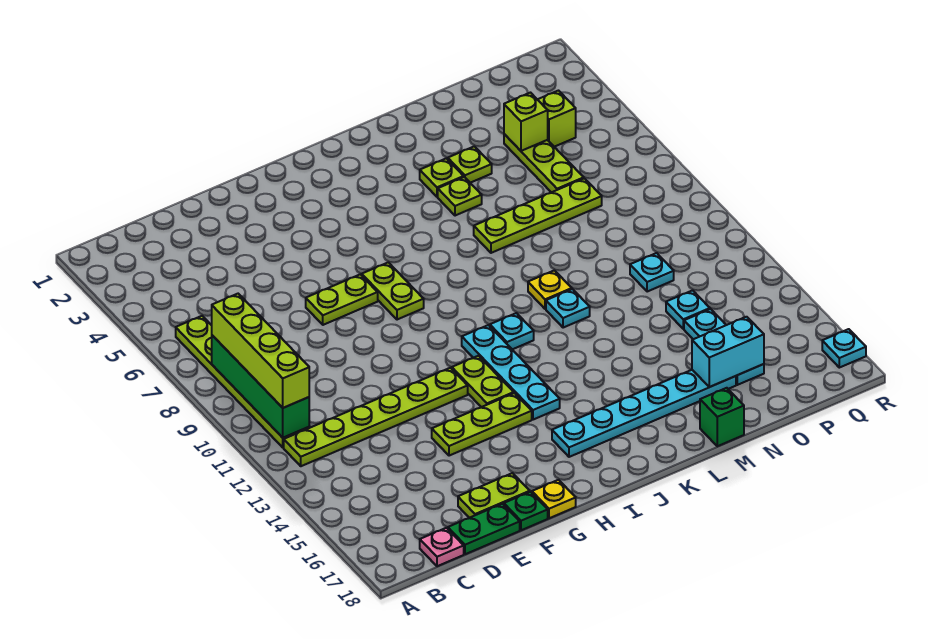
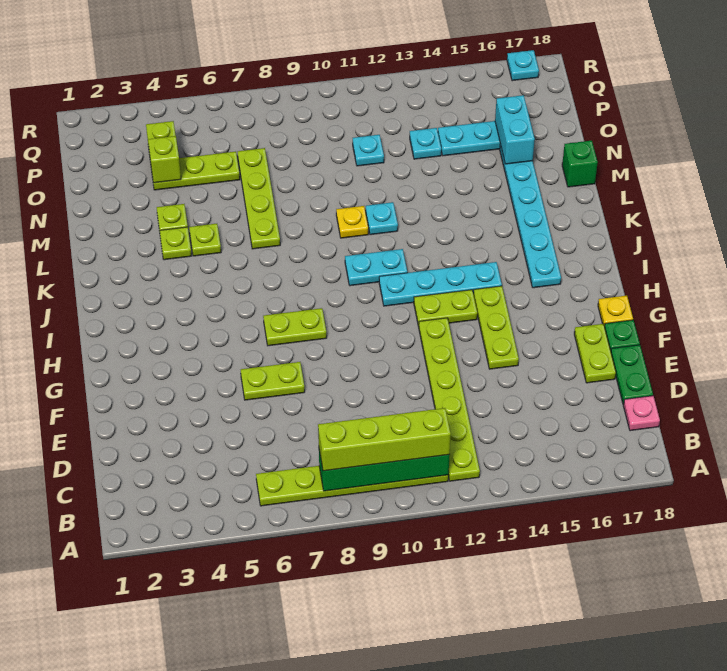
lime plate F7:G7 level 1 -> lime plate F6:F7 level 1
cyan plate J11 level 1 -> cyan plate J10:J11 level 1

